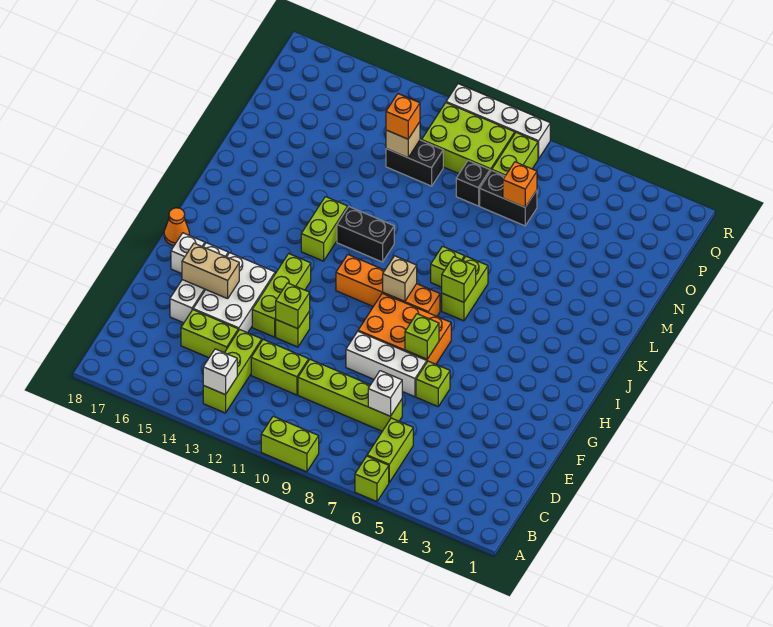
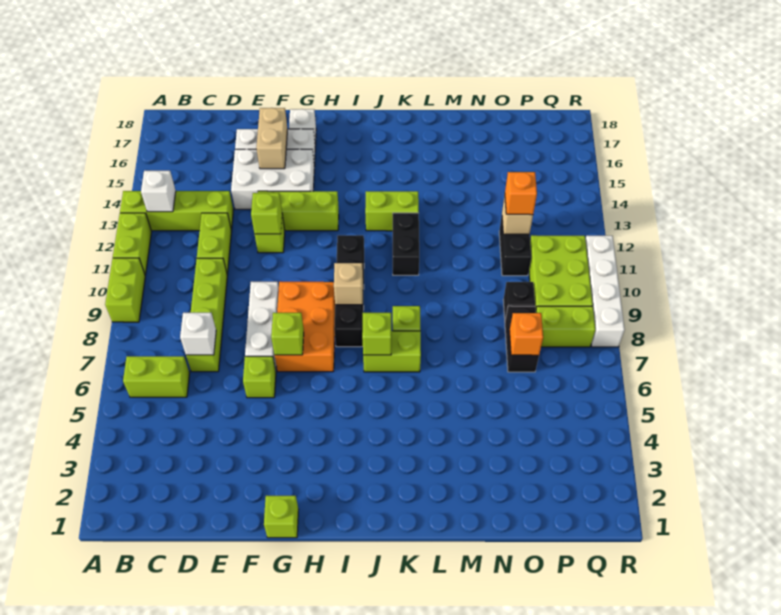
lime brick A6 level 1 -> lime brick G1 level 1
lime brick B13:D13 level 1 -> lime brick A13:D13 level 1
lime brick D14:D15 level 1 -> lime brick A11:A12 level 1
orange cone H18 level 1 -> none
orange brick I8:I11 level 1 -> black brick I8:I11 level 1

